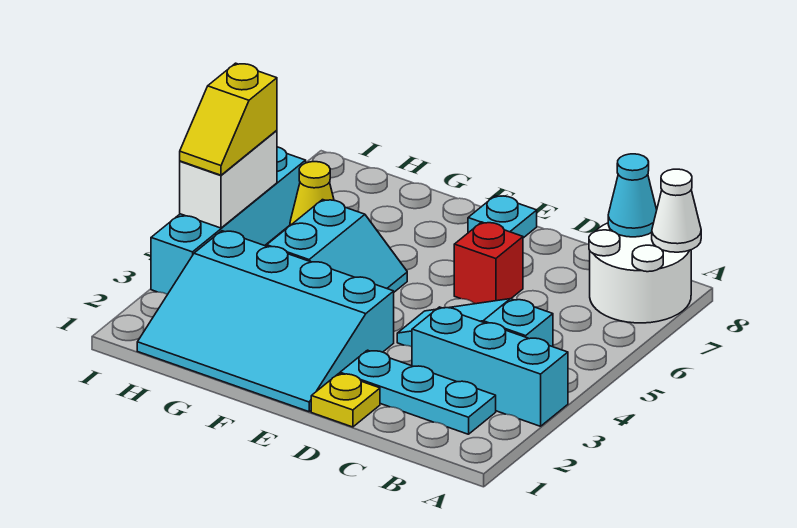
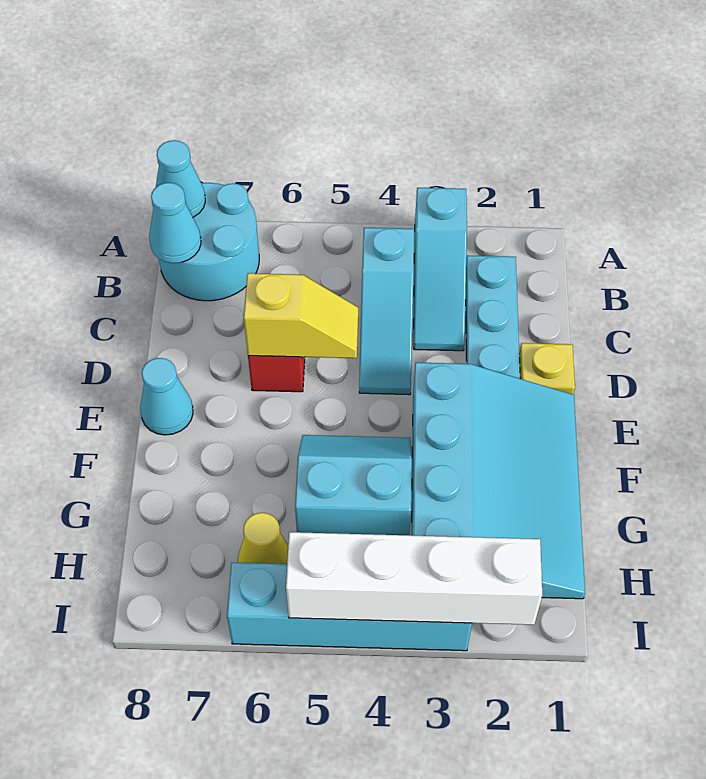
cyan brick A3:C3 level 1 -> cyan slope A3:C3 level 1 top A
white round brick A7:B8 level 1 -> cyan round brick A7:B8 level 1
white cone A8 level 2 -> cyan cone A8 level 2
cyan plate E8 level 1 -> cyan cone E8 level 1
white brick I4:I5 level 2 -> white brick I2:I5 level 2
yellow slope I4:I5 level 3 top 5 -> yellow slope D5:D6 level 2 top 6

